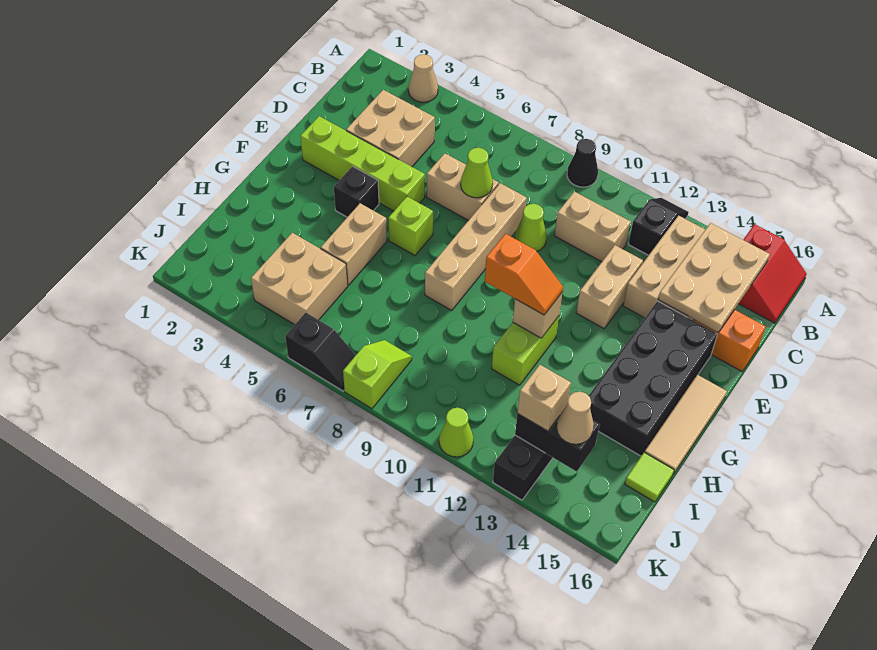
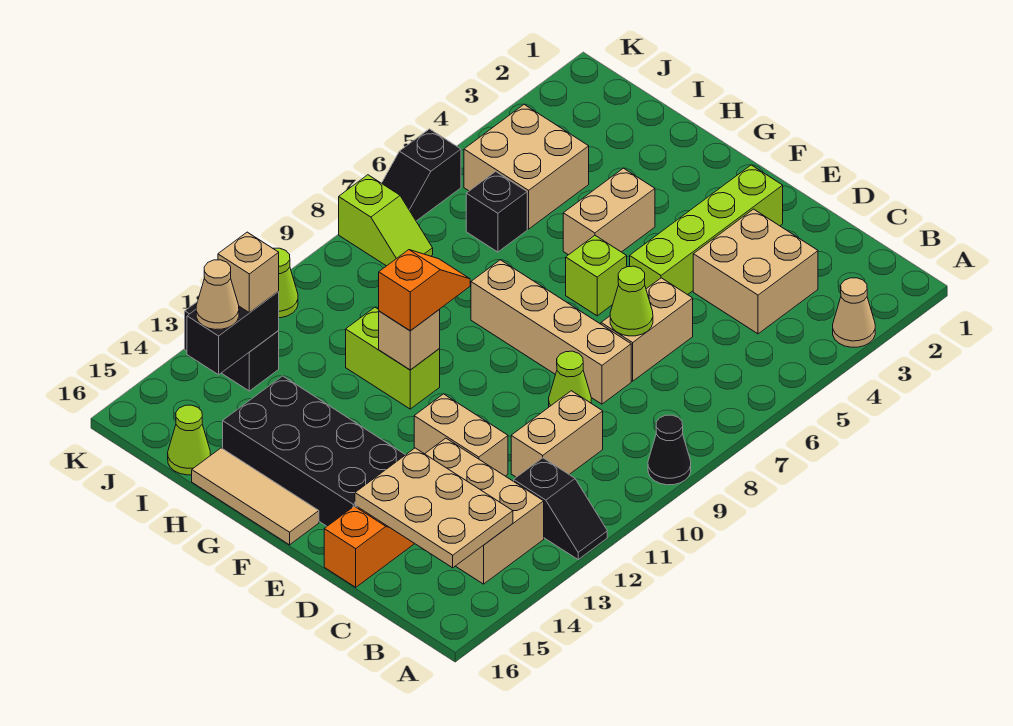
red slope A15:B16 level 1 top 15 -> none
black brick F4 level 1 -> black brick I6 level 1
tan brick G5:H5 level 1 -> tan brick G4:G5 level 1
orange slope G10:G11 level 3 top 10 -> orange slope G10:G11 level 3 top 11
lime tile I16 level 1 -> lime cone I16 level 1

